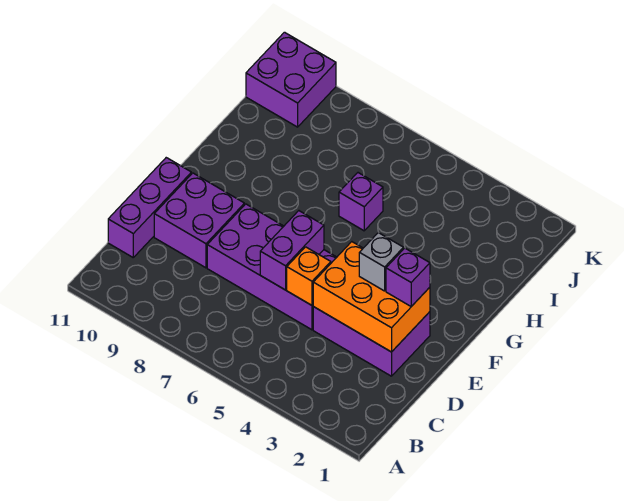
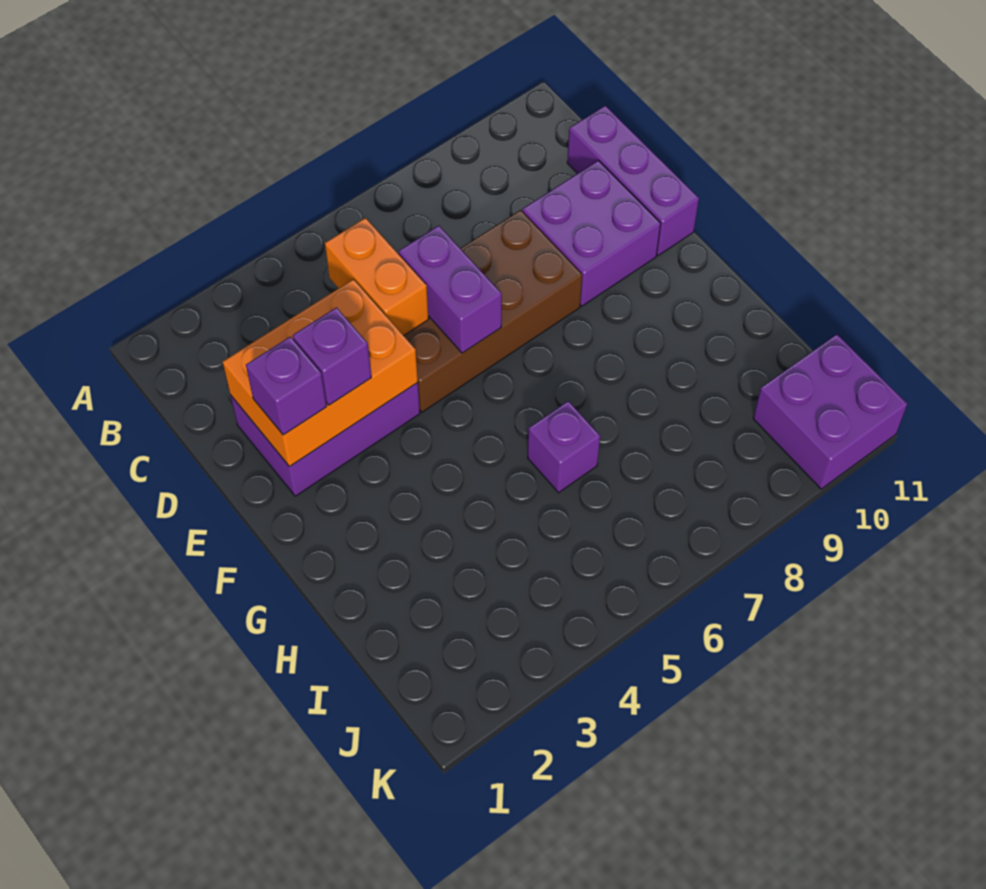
purple brick D5:E8 level 1 -> brown brick D5:E8 level 1
orange brick D5 level 2 -> orange brick C5:D5 level 2
grey brick E3 level 3 -> purple brick E3 level 3

